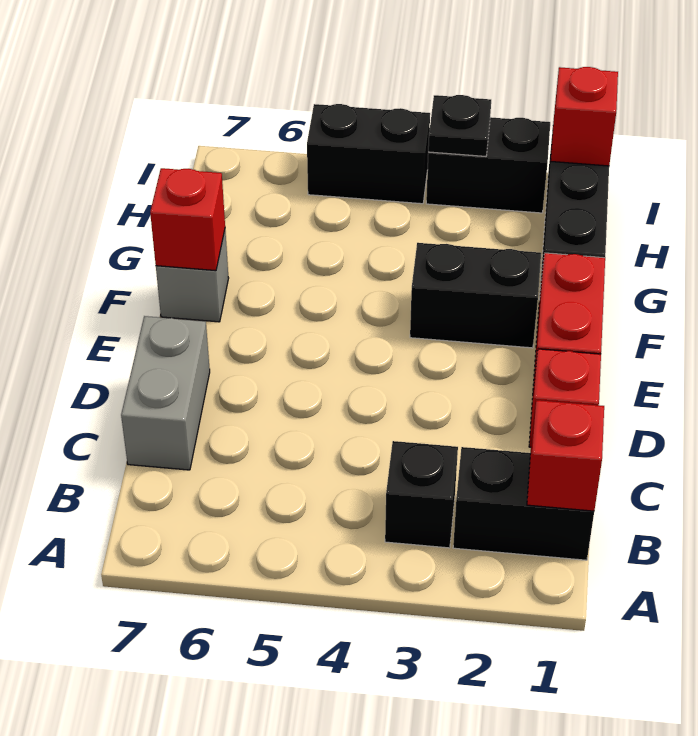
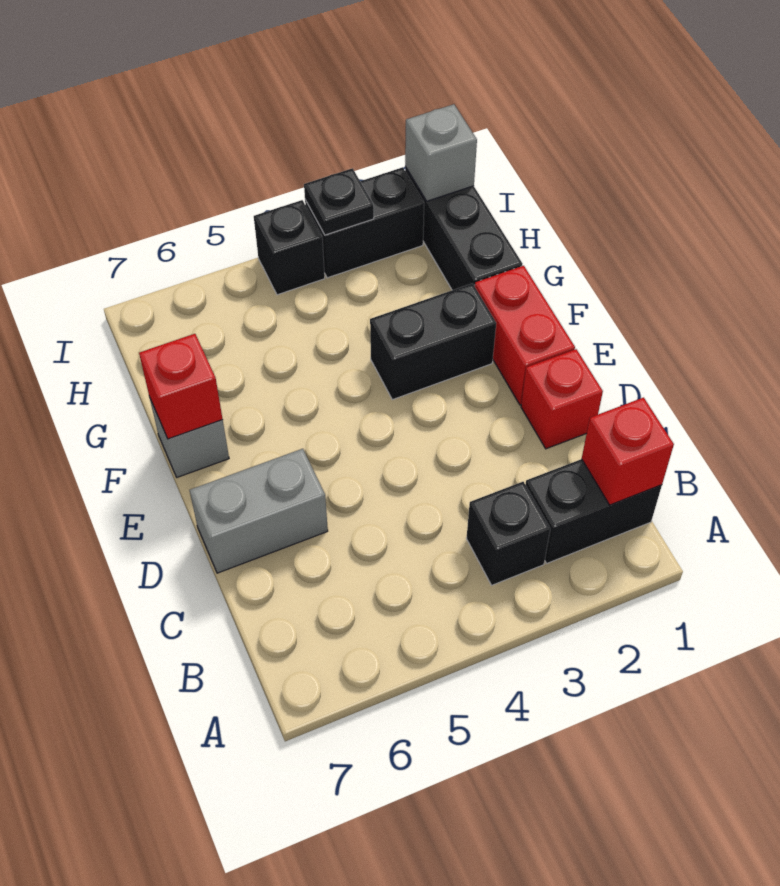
grey brick C7:D7 level 1 -> grey brick D6:D7 level 1
red brick I1 level 2 -> grey brick I1 level 2
black brick I4:I5 level 1 -> black brick I4 level 1

